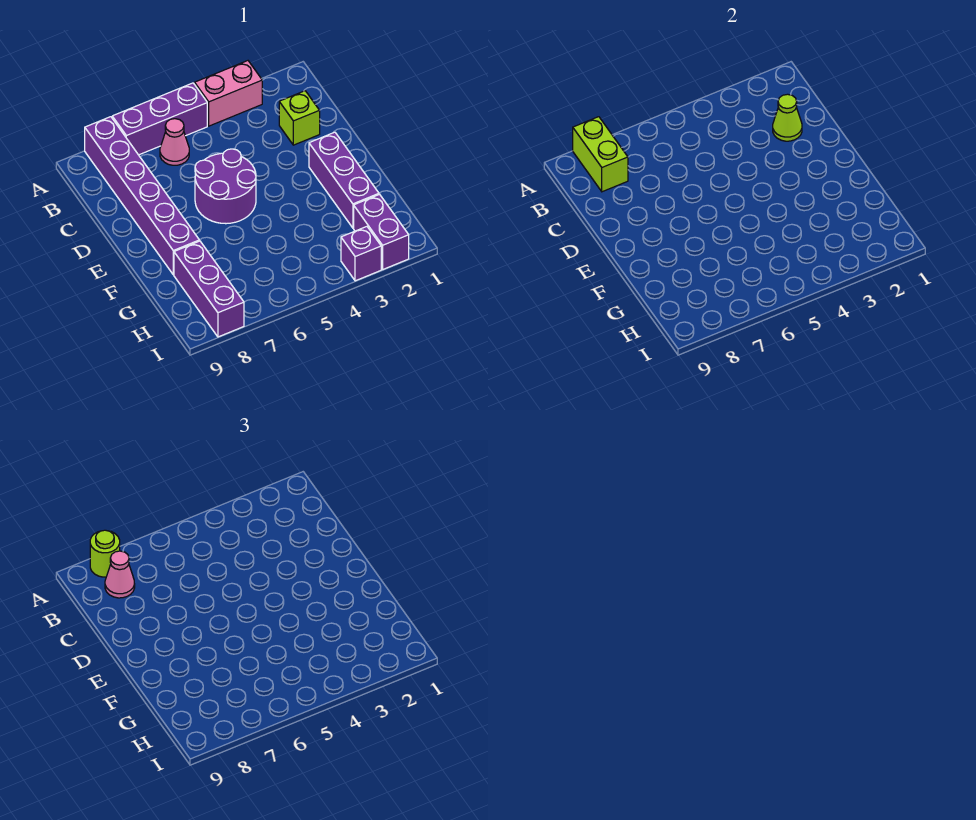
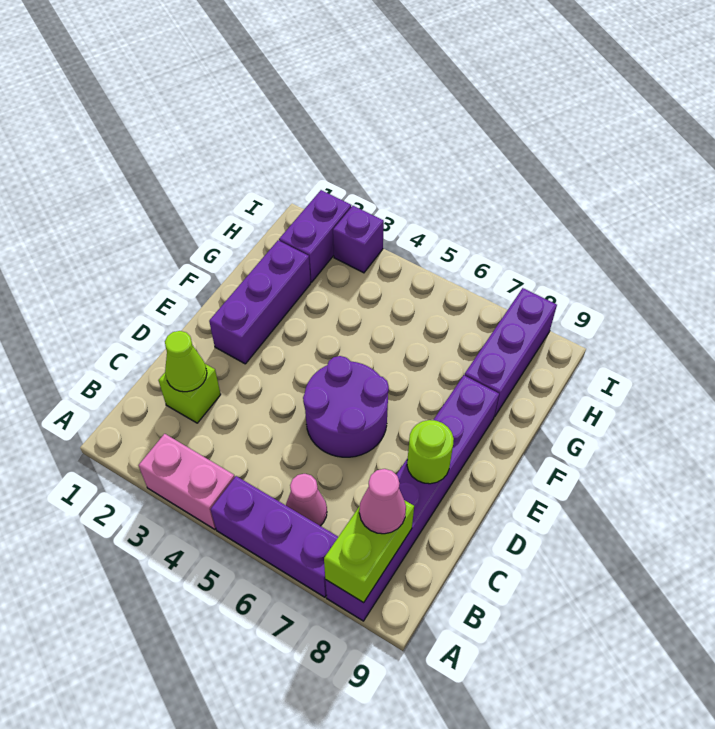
lime round brick A8 level 3 -> lime round brick D8 level 2

